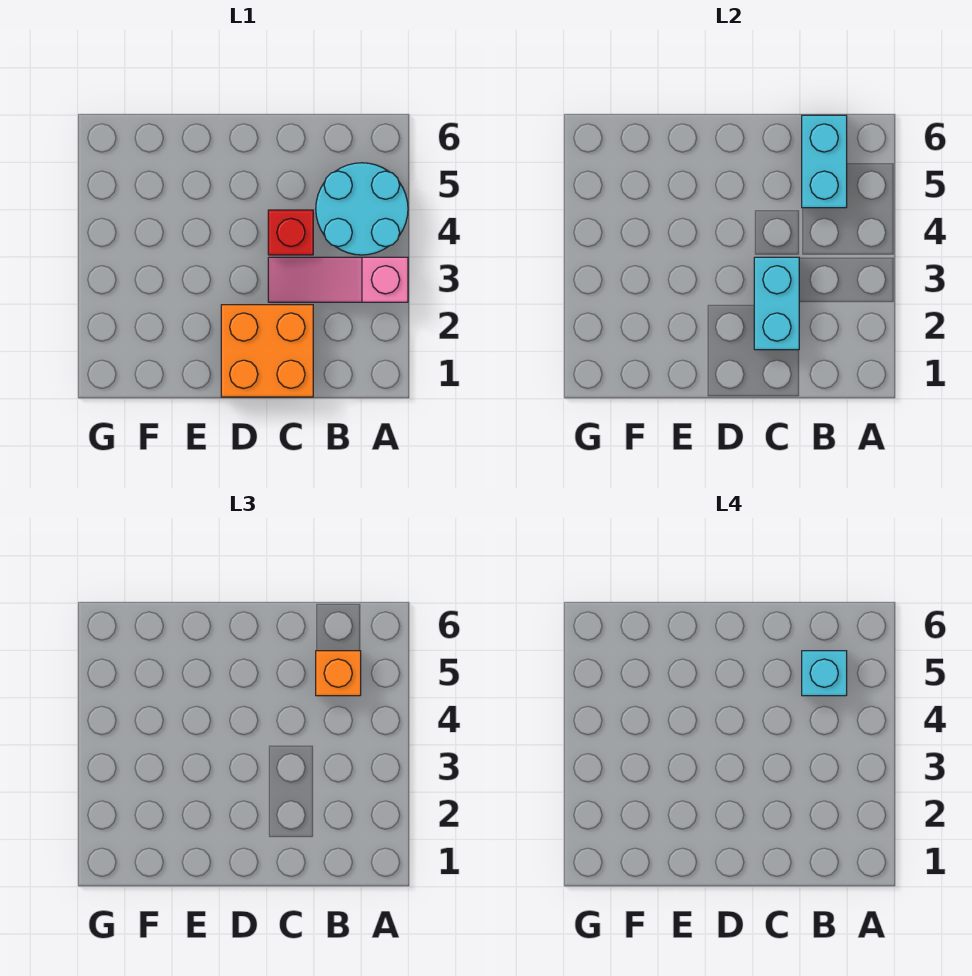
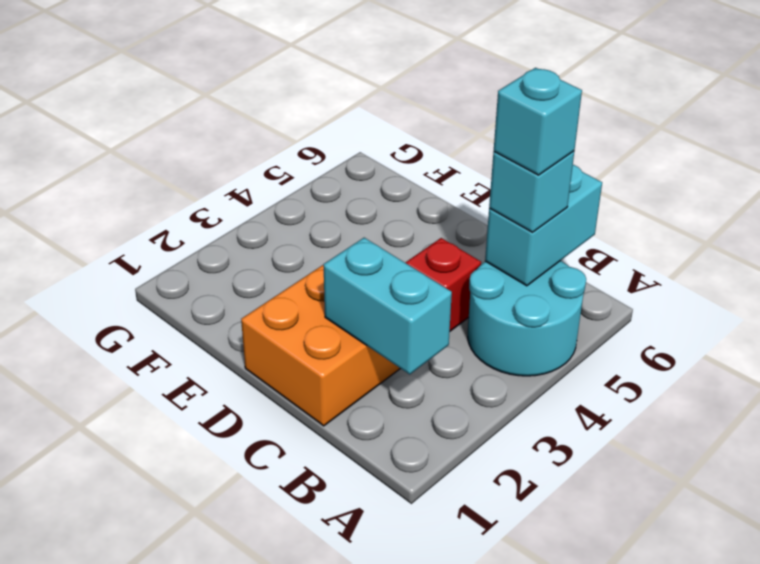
pink slope A3:C3 level 1 top A -> none
orange brick B5 level 3 -> cyan brick B5 level 3
cyan brick C2:C3 level 2 -> cyan brick B2:C2 level 2

